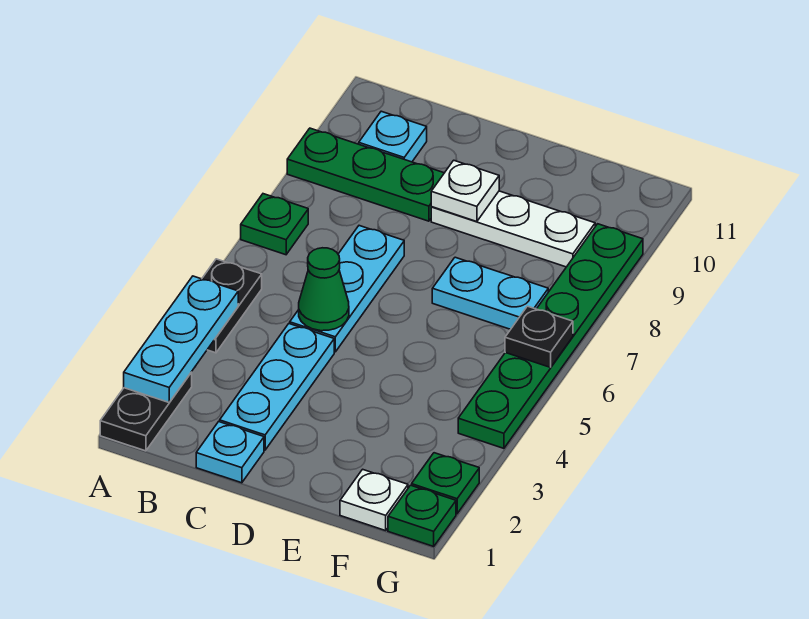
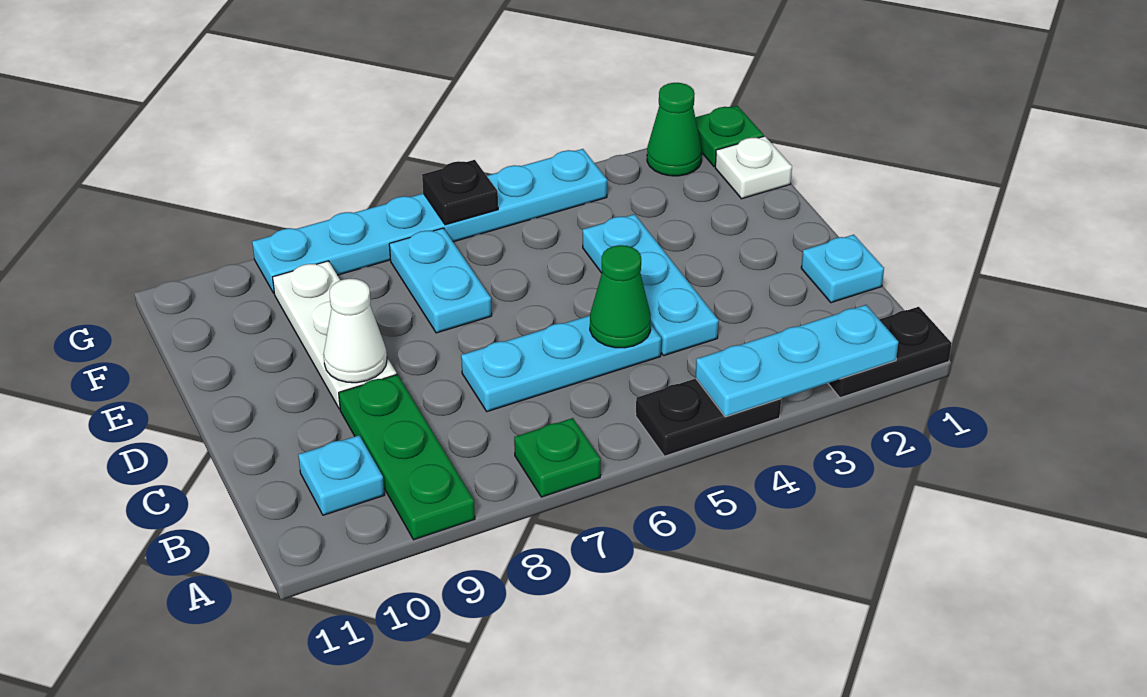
cyan plate C2:C4 level 1 -> cyan plate C4:E4 level 1
white plate D9 level 2 -> white cone D9 level 2
green plate G2 level 1 -> green cone G2 level 1
green plate G4:G9 level 1 -> cyan plate G4:G9 level 1

